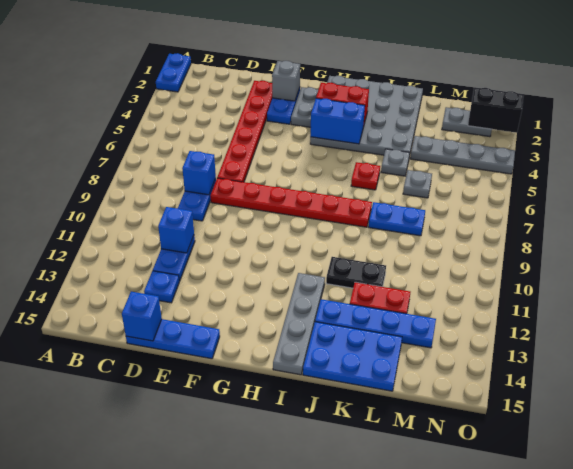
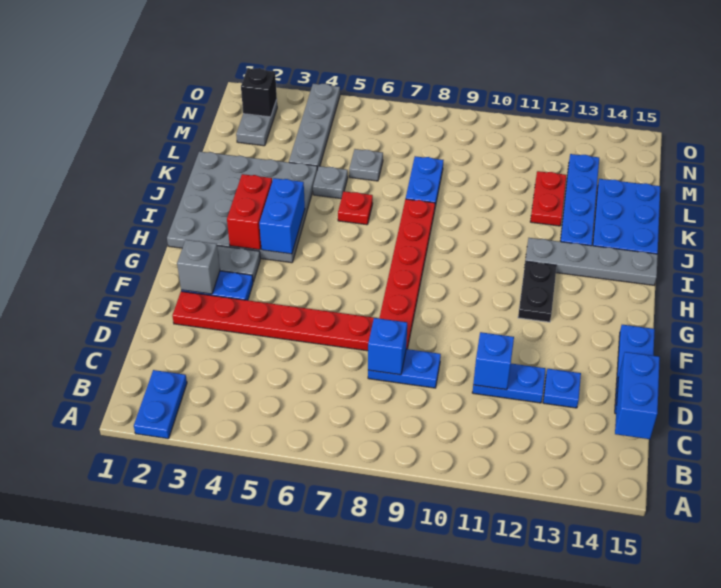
blue plate A1:A2 level 1 -> blue plate A2:B2 level 1
blue brick D15 level 2 -> blue brick C15:D15 level 2
black plate J11:K11 level 1 -> black plate G12:H12 level 1
black brick N2:O2 level 2 -> black brick N2 level 2

